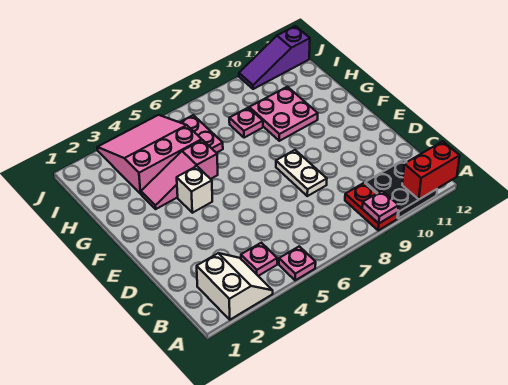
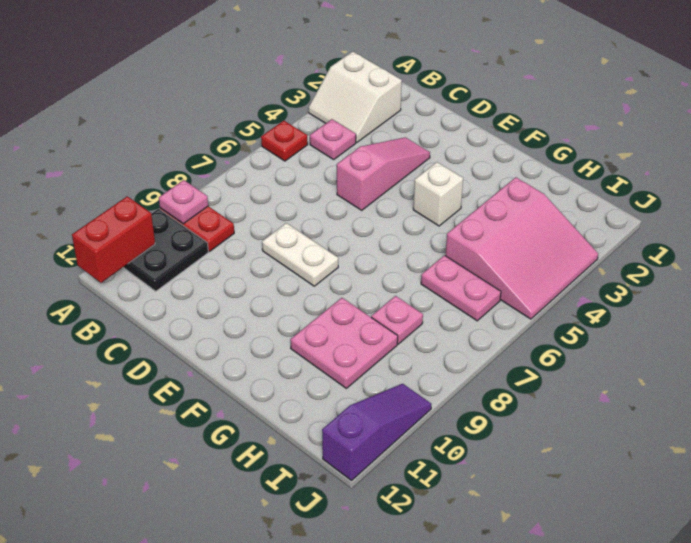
pink plate A5 level 1 -> red plate A5 level 1
pink slope G3:G5 level 1 top 5 -> pink slope D3:D5 level 1 top 5

